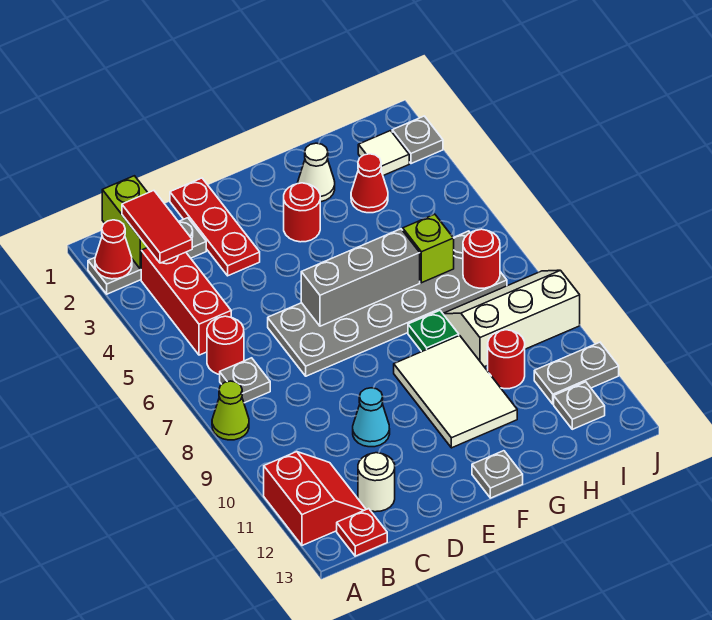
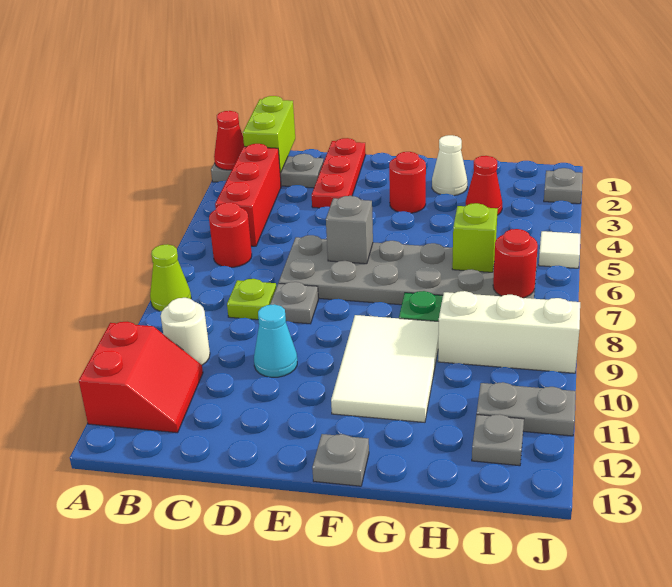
red tile B2:B3 level 3 -> none
grey plate B7 level 1 -> grey plate D8 level 1
red plate B13 level 1 -> none
none -> lime plate C8 level 1
white round brick C12 level 1 -> white round brick B10 level 1
grey brick E6:G6 level 2 -> grey brick E6 level 2
red round brick H10 level 1 -> none
white tile I2 level 1 -> white tile J5 level 1

